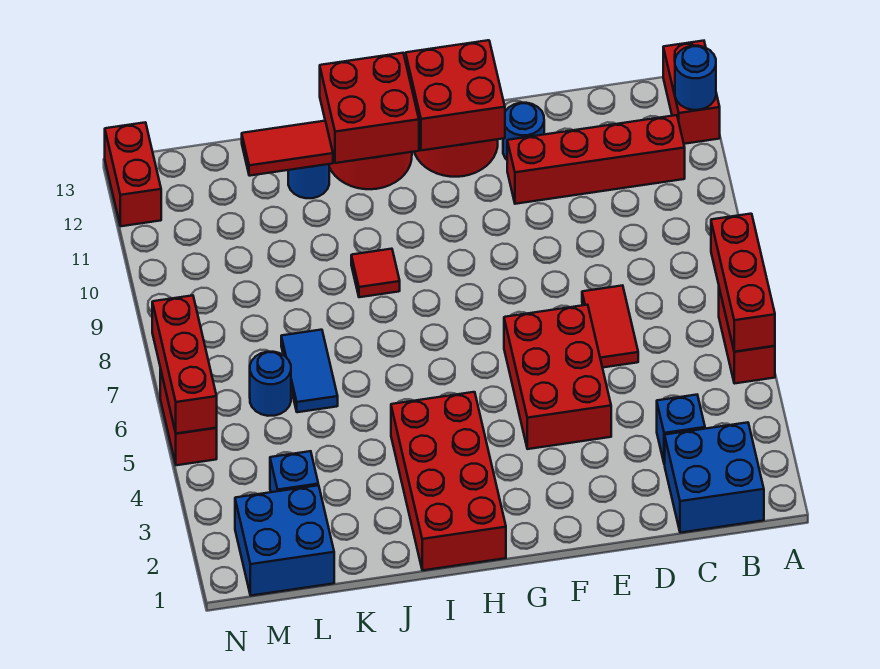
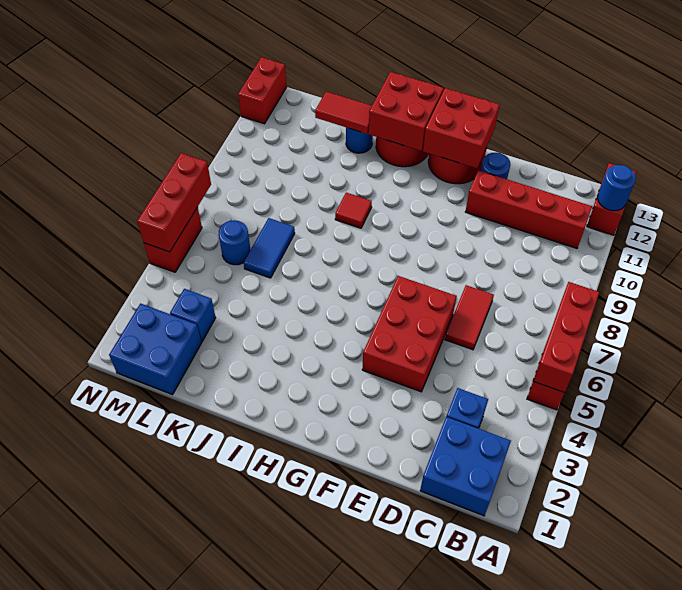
red brick H1:I4 level 1 -> none

